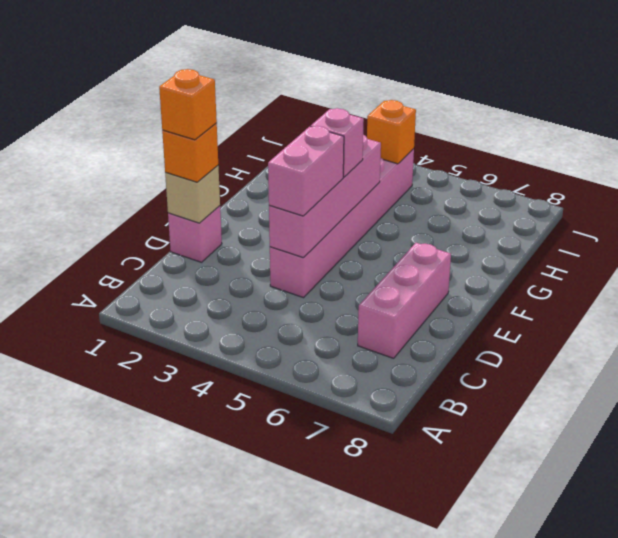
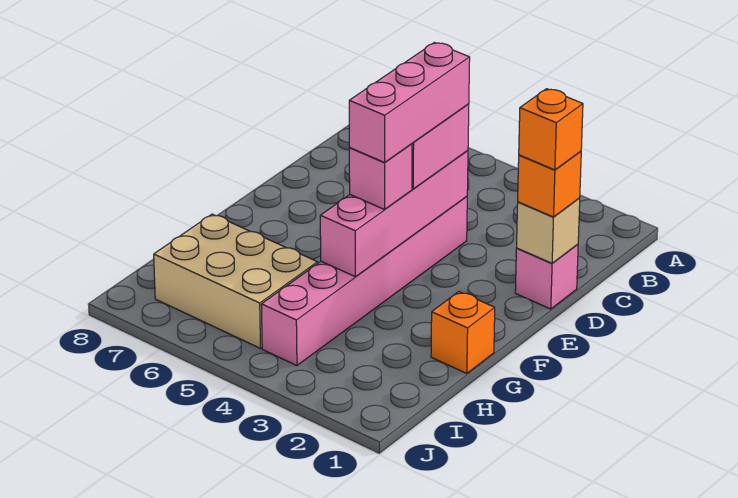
pink brick C7:E7 level 1 -> pink brick D4:F4 level 4
none -> tan brick H5:I7 level 1
orange brick I4 level 2 -> orange brick G1 level 1

